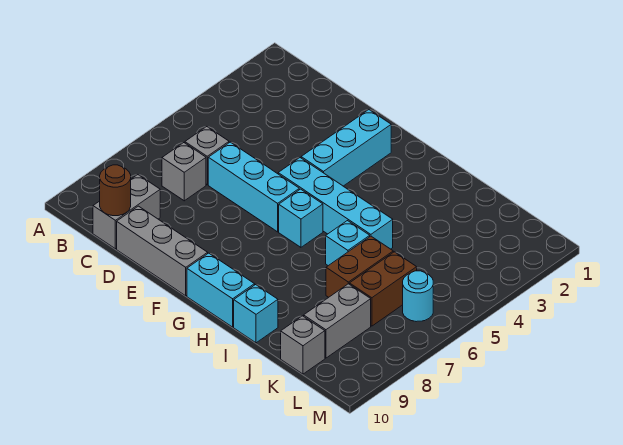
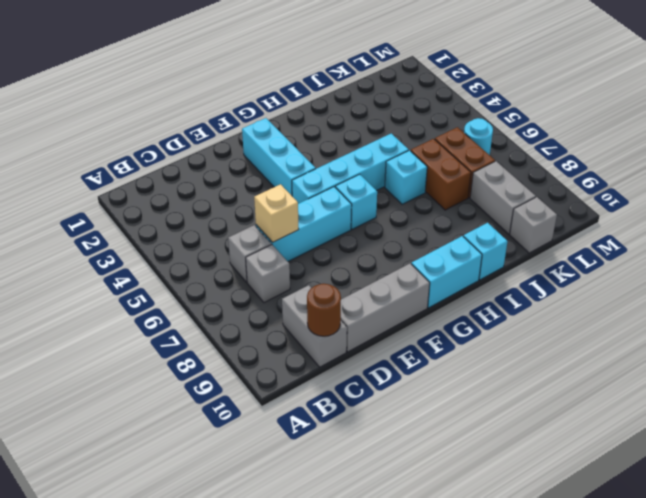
none -> tan brick D6 level 2

